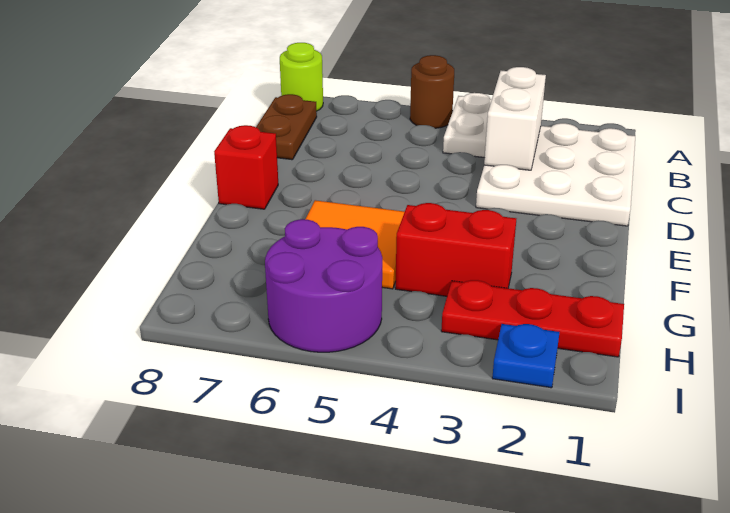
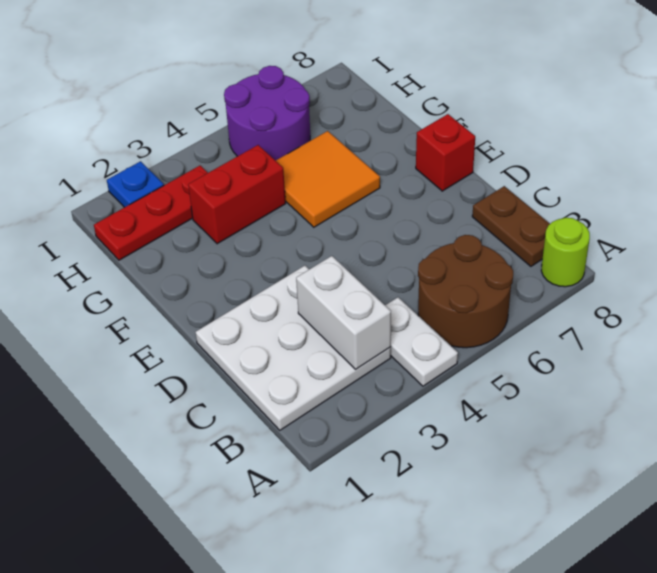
brown round brick A5 level 1 -> brown round brick A5:B6 level 1

